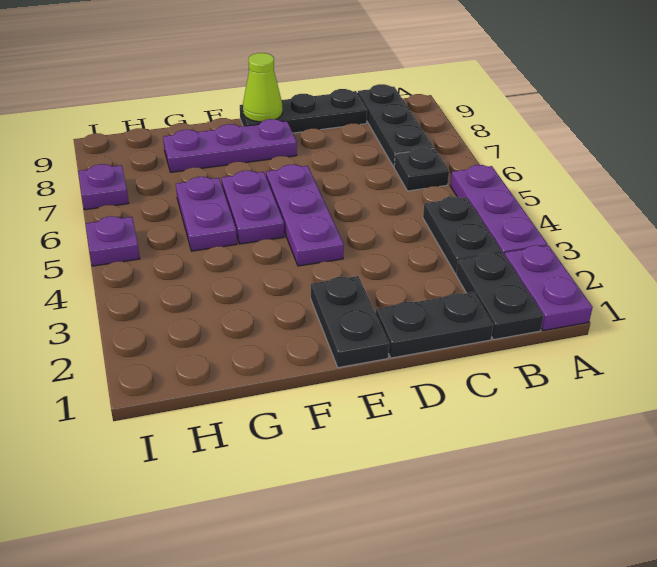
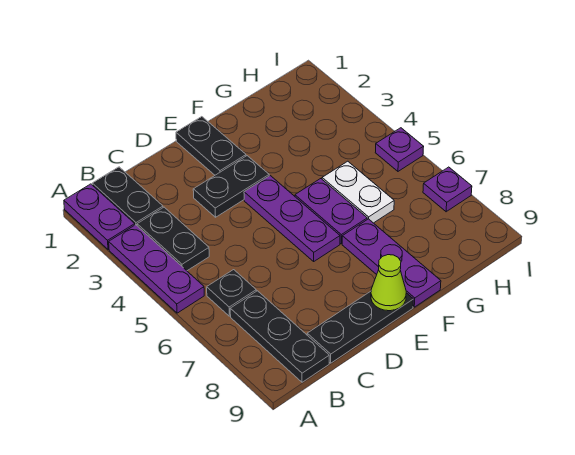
black plate C1:D1 level 1 -> black plate D3:E3 level 1
purple plate E8:G8 level 1 -> purple plate F7:F9 level 1
purple plate G5:G6 level 1 -> white plate G5:G6 level 1

